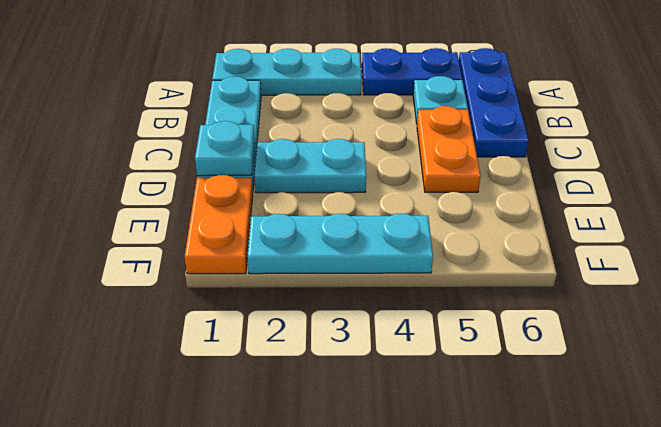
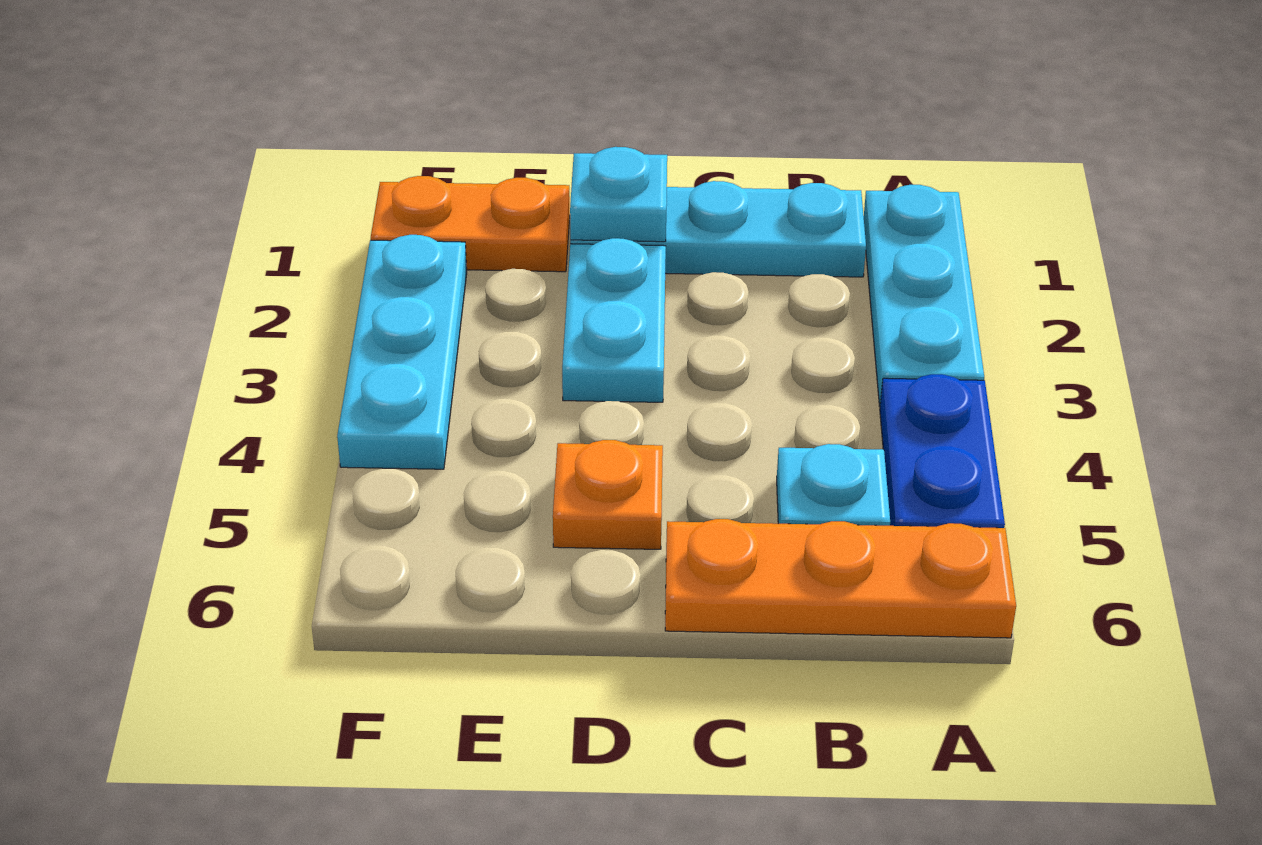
blue plate A6:C6 level 1 -> orange plate A6:C6 level 1
orange plate C5:D5 level 1 -> orange plate D5 level 1

